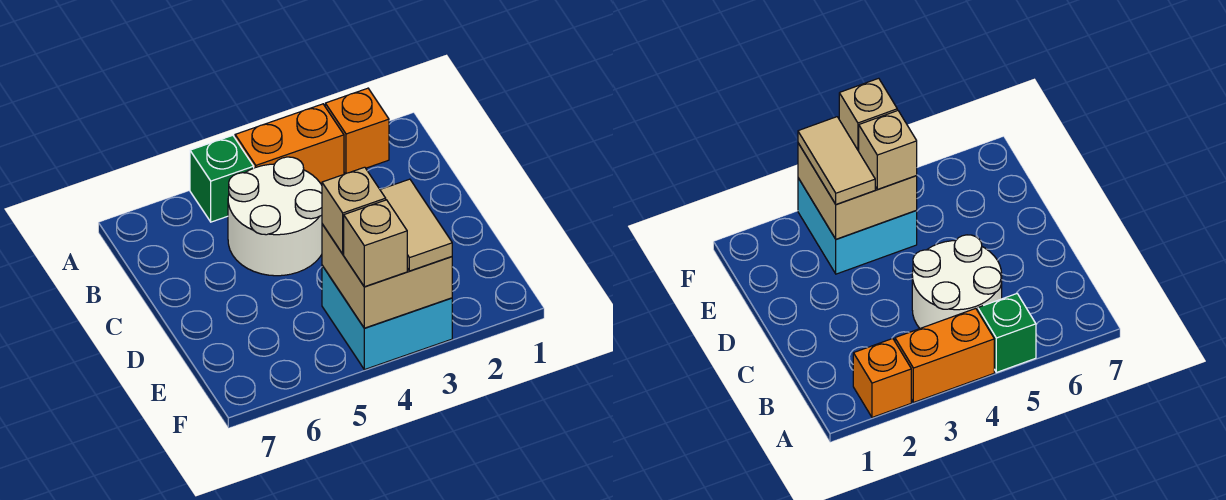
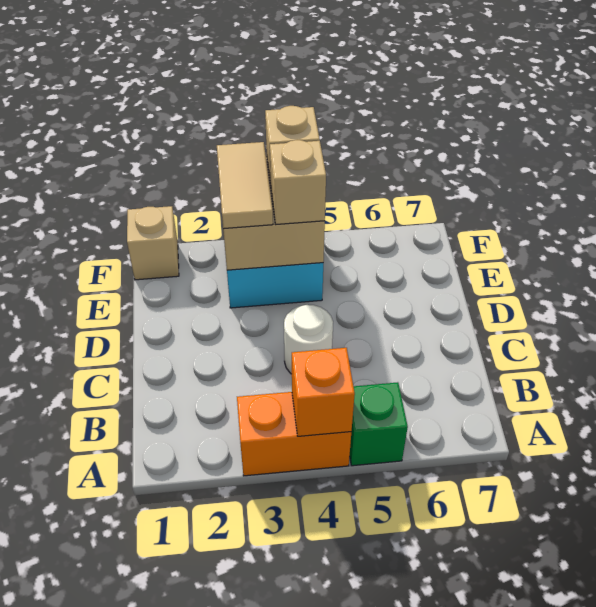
orange brick A2 level 1 -> orange brick A4 level 2
white round brick B4:C5 level 1 -> white round brick C4 level 1
none -> tan brick F1 level 1

